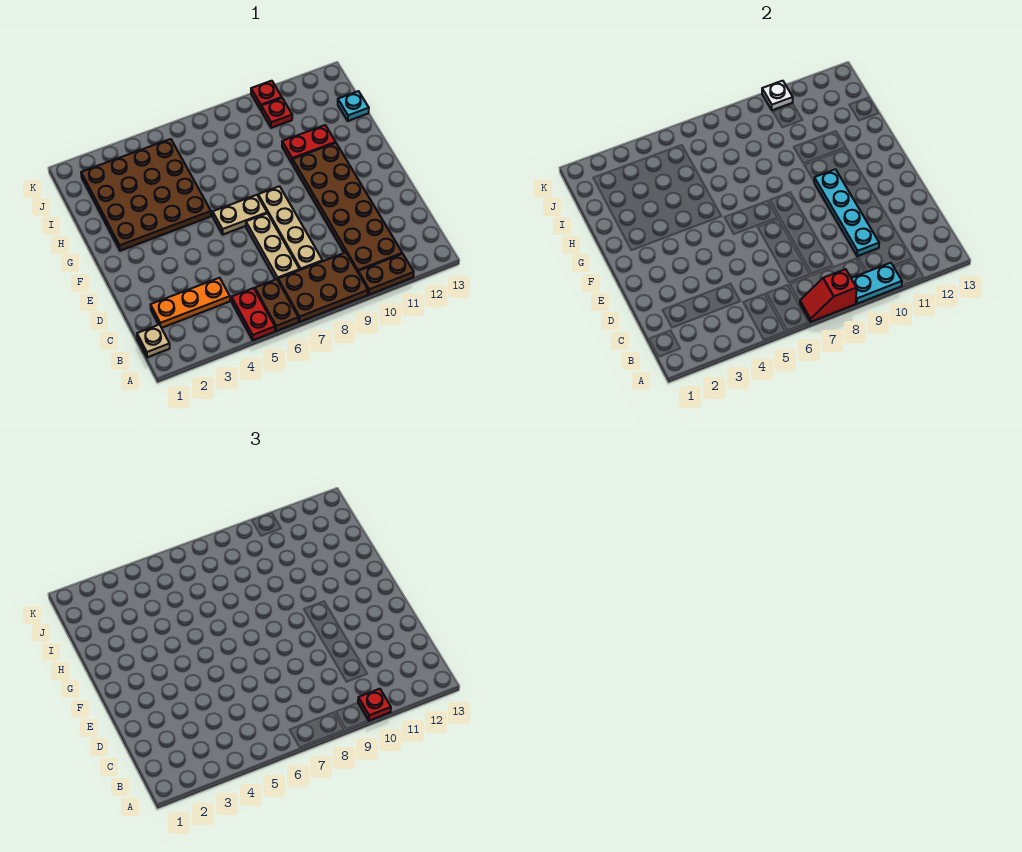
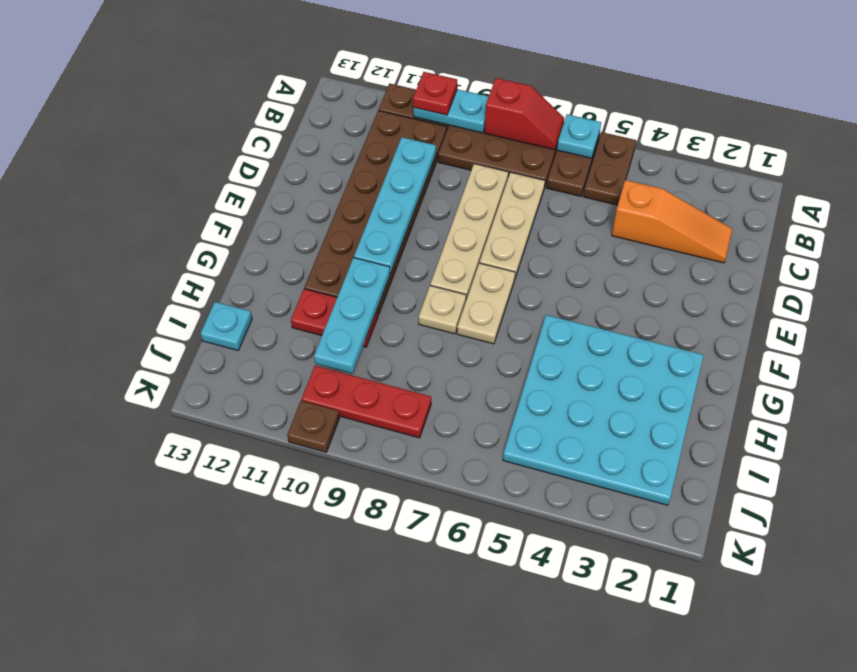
red plate A5:B5 level 1 -> brown plate A5:B5 level 1
none -> cyan plate A6 level 2
tan plate B1 level 1 -> tan plate G8 level 1
orange plate C2:C4 level 1 -> orange slope C2:C4 level 1 top 4
tan plate F6:F7 level 1 -> tan plate F7:G7 level 1
brown plate G2:J5 level 1 -> cyan plate G2:J5 level 1
none -> cyan plate G10:I10 level 2
red plate J10 level 1 -> red plate J8:J10 level 1
red plate K10 level 1 -> brown plate K10 level 1
white plate K10 level 2 -> none

